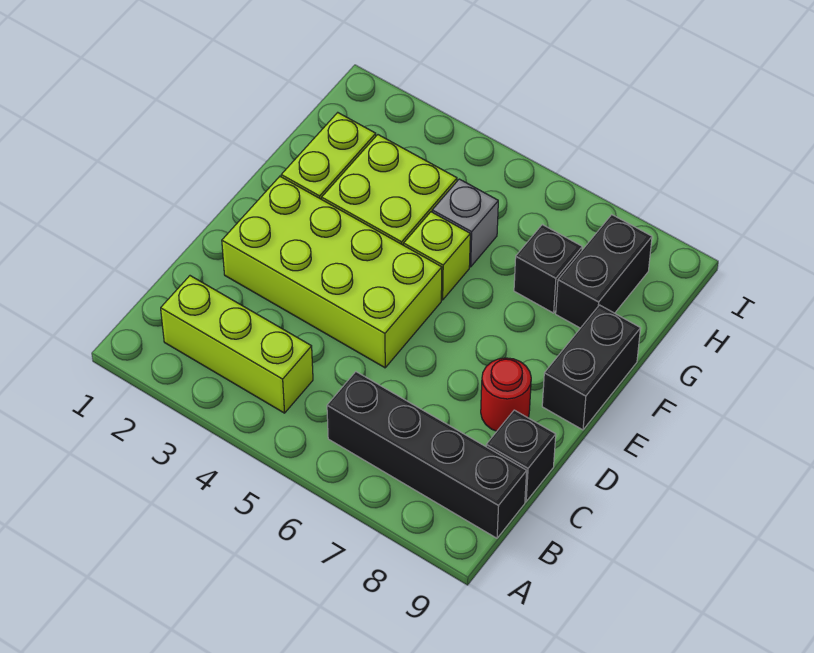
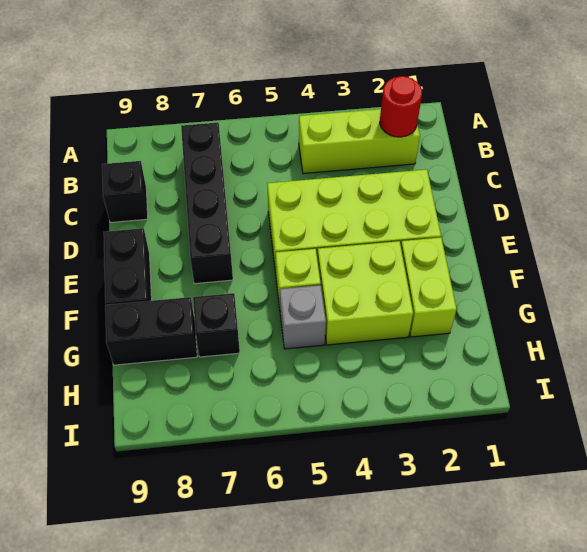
black brick B6:B9 level 1 -> black brick B7:E7 level 1
red round brick D8 level 1 -> red round brick B2 level 2
black brick G8:H8 level 1 -> black brick G8:G9 level 1

